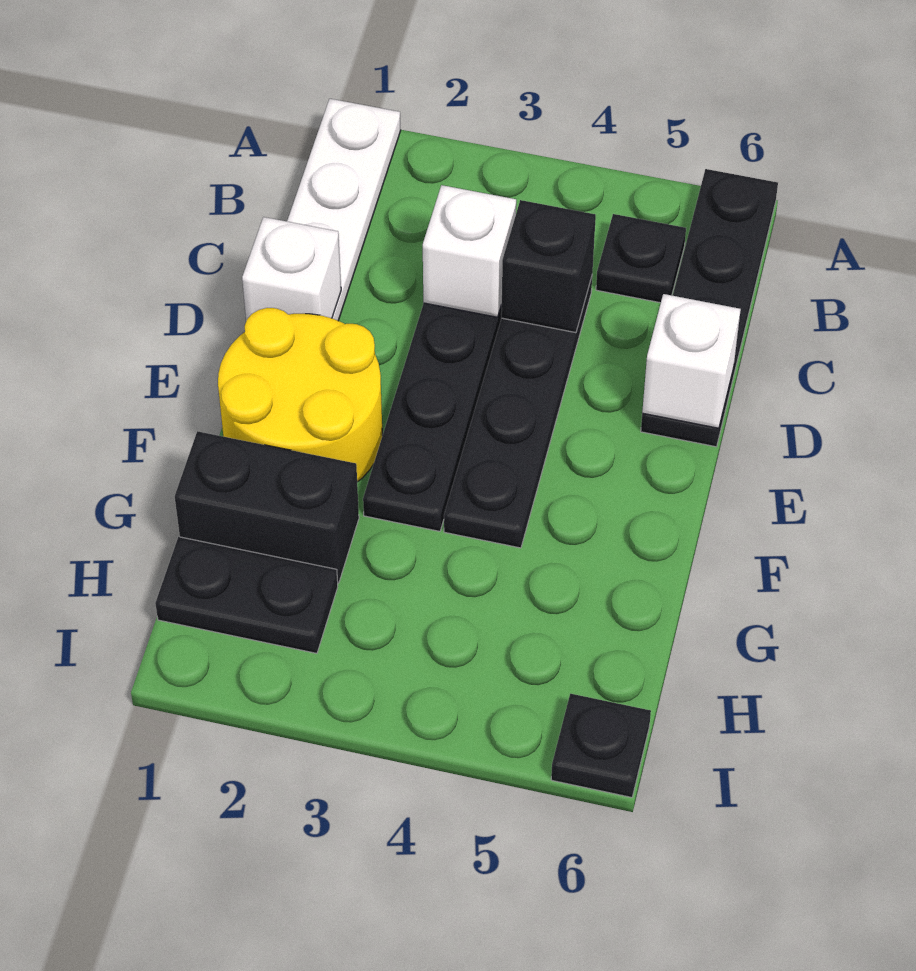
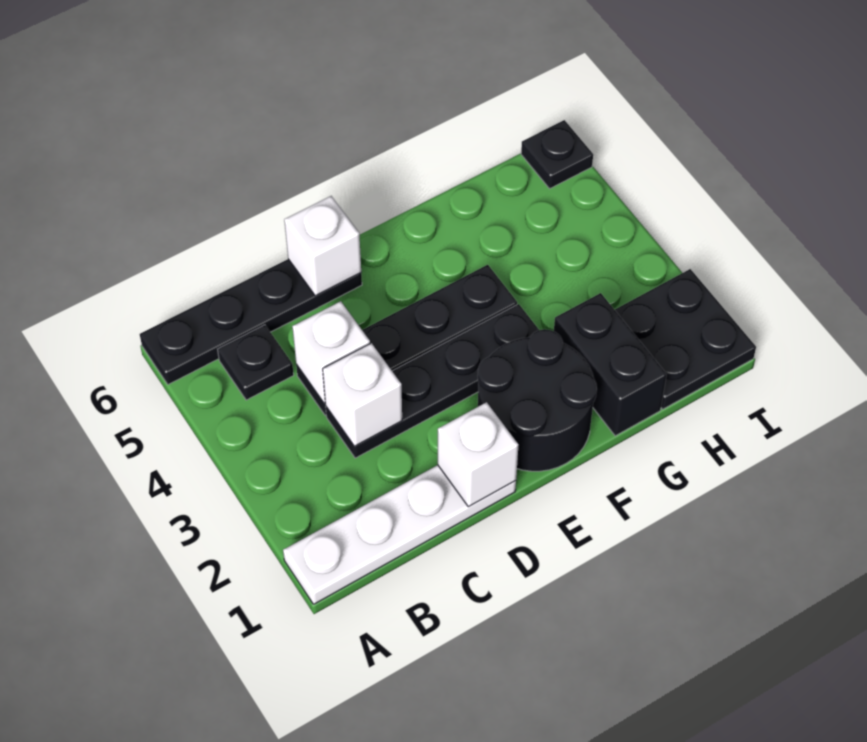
black brick C4 level 2 -> white brick C4 level 2
yellow round brick E1:F2 level 1 -> black round brick E1:F2 level 1
black plate H1:H2 level 1 -> black plate H1:I2 level 1

